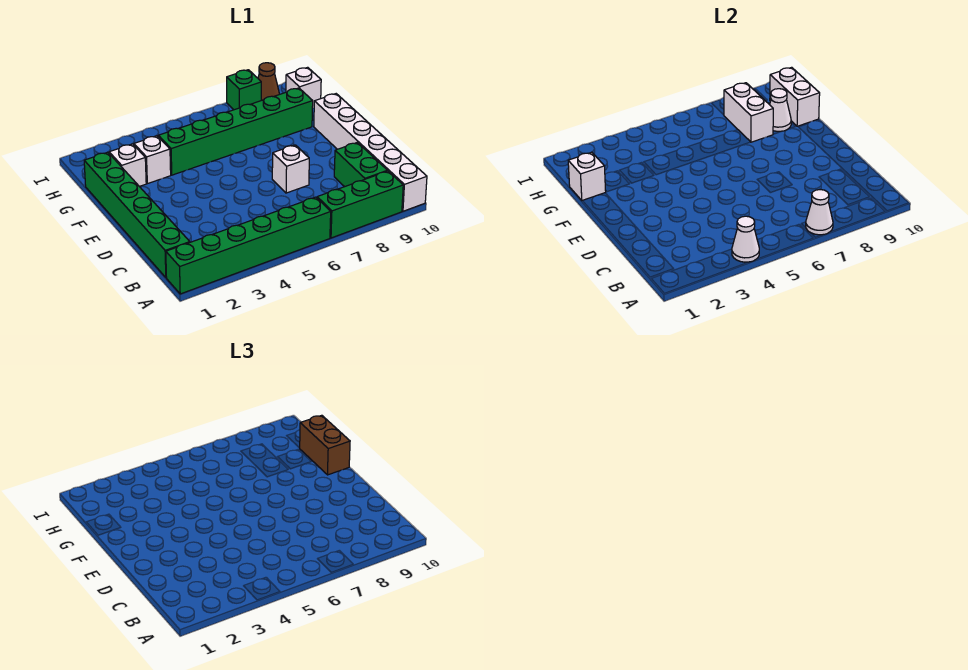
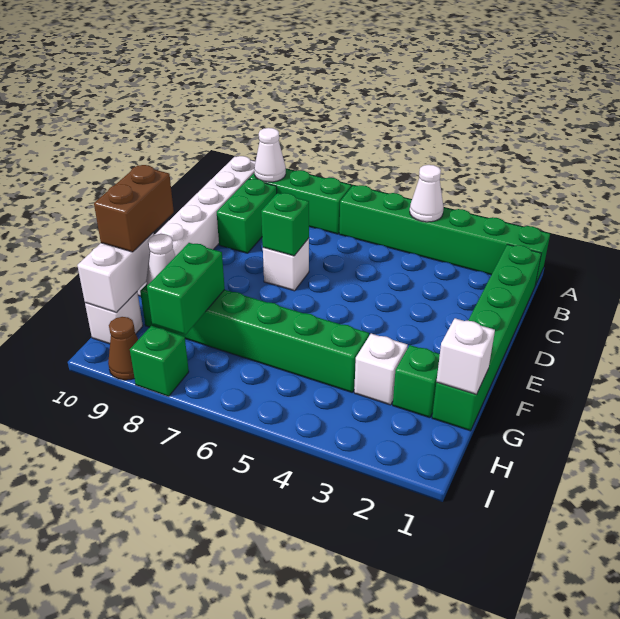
white cone A7 level 2 -> white cone A9 level 2
none -> green brick D7 level 2
white brick G2 level 1 -> green brick G2 level 1
white brick G8:H8 level 2 -> green brick G8:H8 level 2

